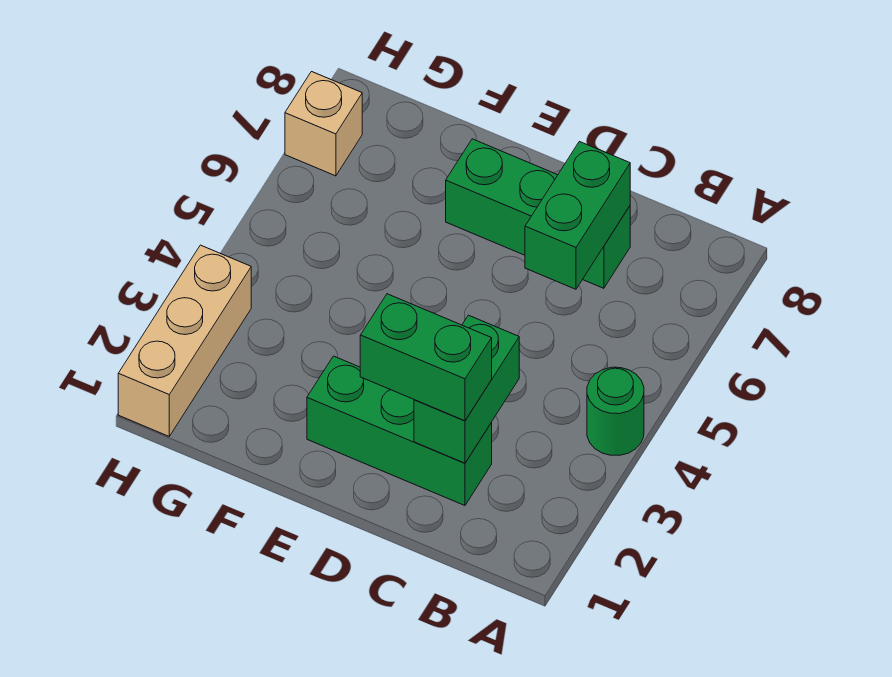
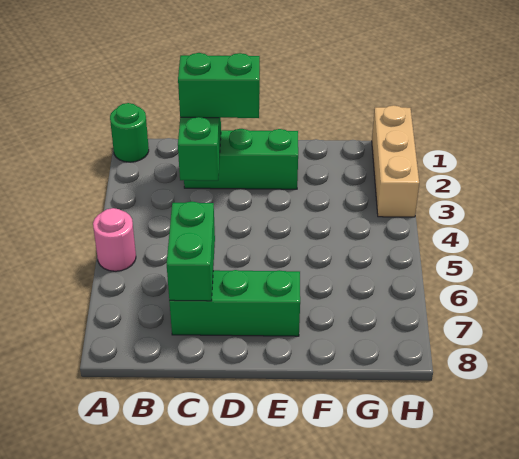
green round brick A4 level 1 -> green round brick A1 level 1
none -> pink round brick A5 level 1
tan brick H7 level 1 -> none

